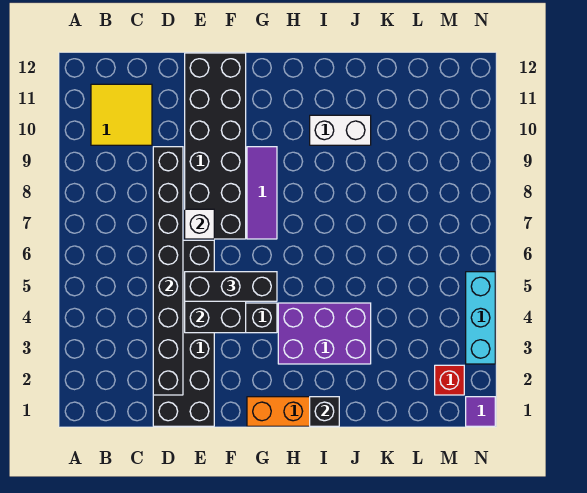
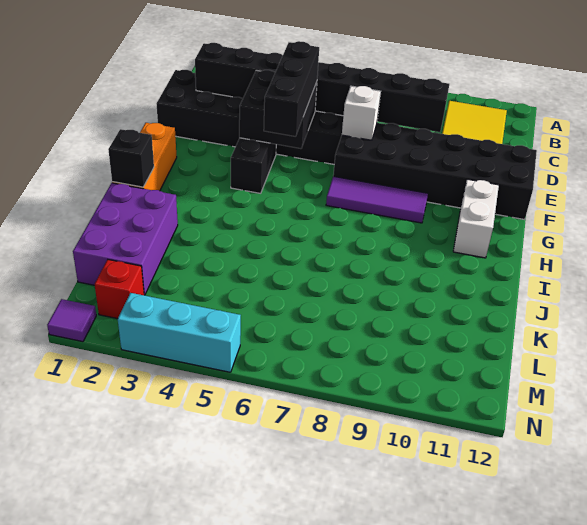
purple brick H3:J4 level 1 -> purple brick J1:L2 level 1
white brick I10:J10 level 1 -> white brick G11:H11 level 1

